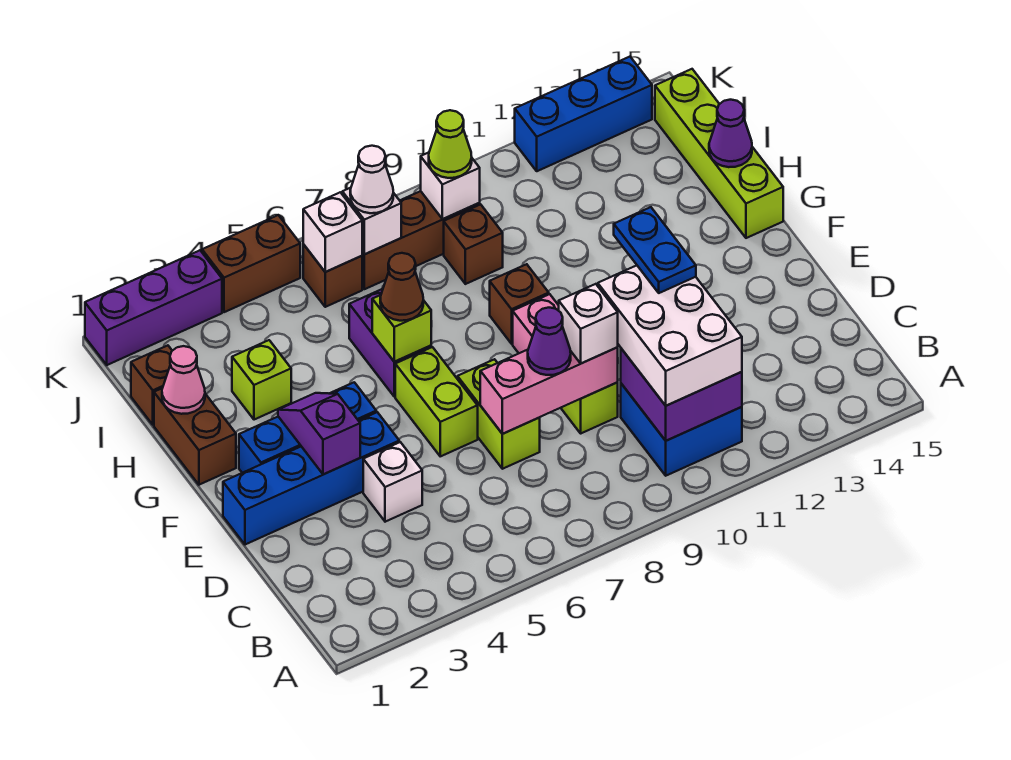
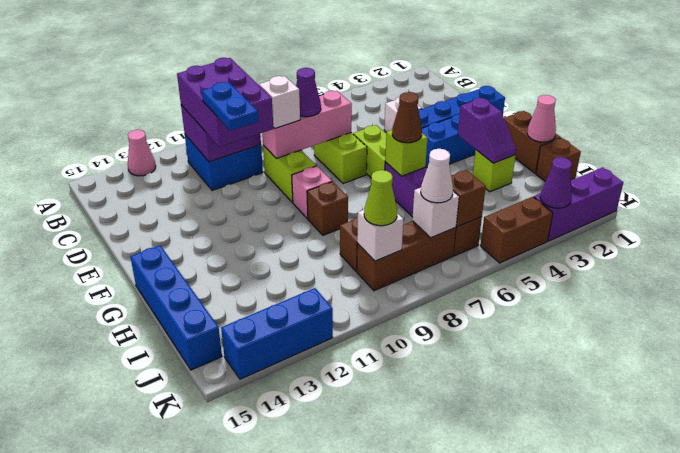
none -> pink cone A13 level 1
white brick B10:D11 level 3 -> purple brick B10:D11 level 3
purple slope E3:F3 level 2 top E -> purple slope G3:H3 level 2 top G
lime brick G15:J15 level 1 -> blue brick G15:J15 level 1
purple cone H15 level 2 -> purple cone K3 level 2
white brick J6 level 2 -> brown brick J6 level 2

